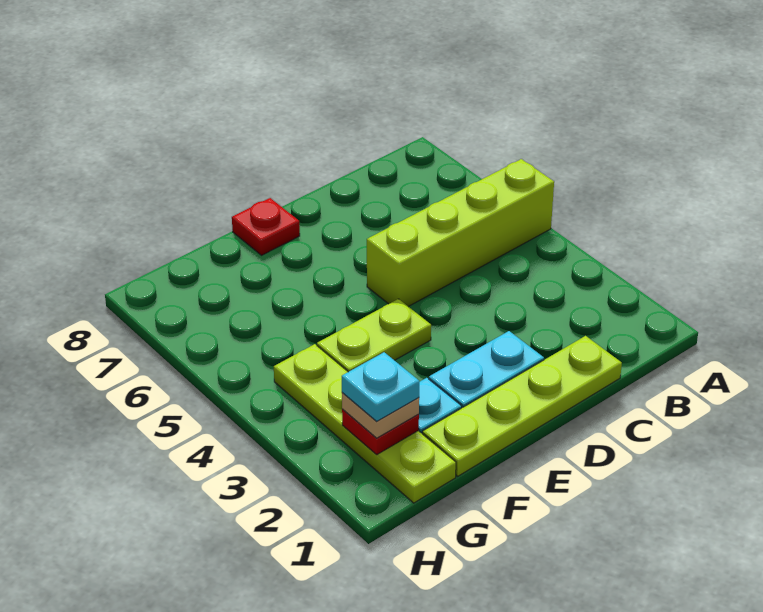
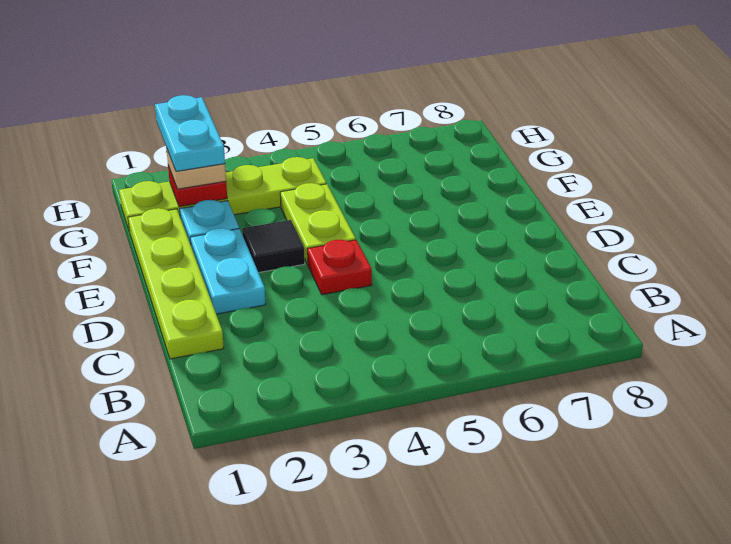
lime brick A5:D5 level 1 -> none
none -> black tile E3 level 1
red plate E8 level 1 -> red plate D4 level 1
cyan plate G2 level 4 -> cyan plate G2:H2 level 4

